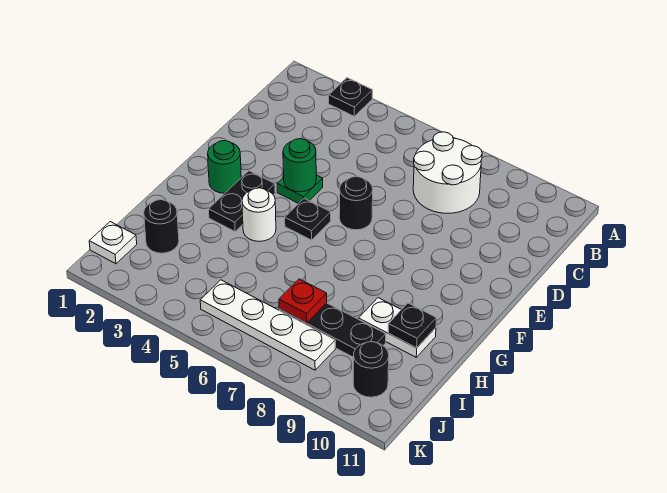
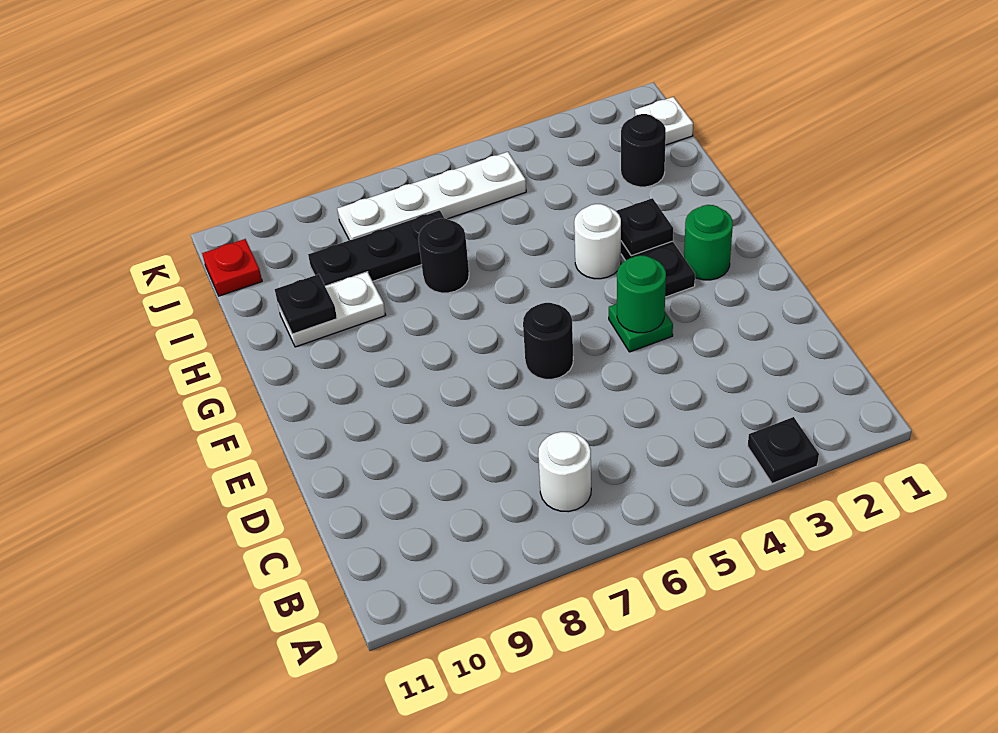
white round brick B7:C8 level 1 -> white round brick B7 level 1
black plate F5 level 1 -> black plate G3 level 2
red plate I7 level 2 -> red plate J11 level 1
black round brick J10 level 1 -> black round brick H7 level 1

